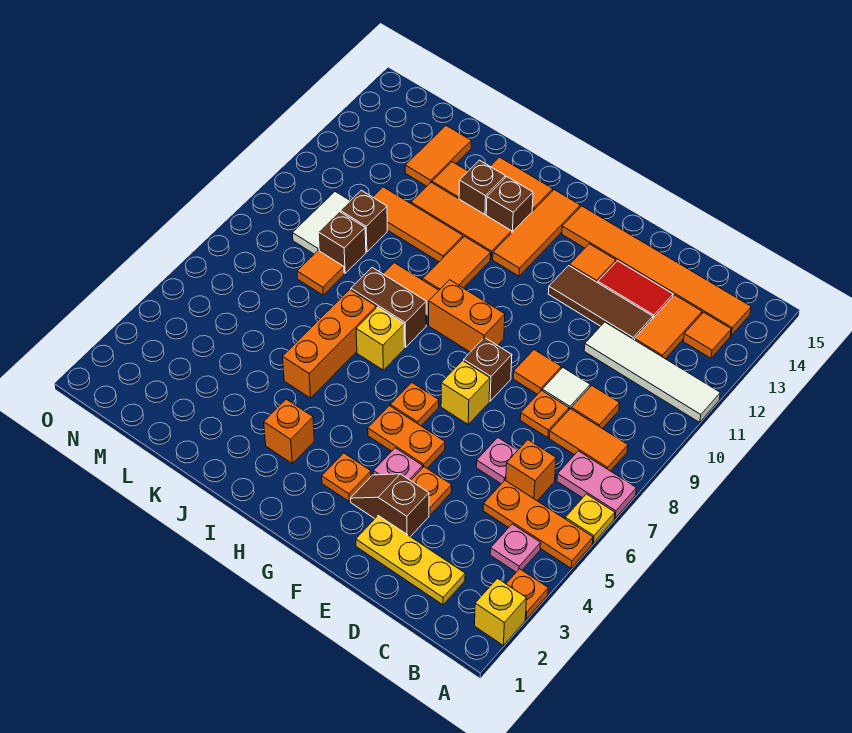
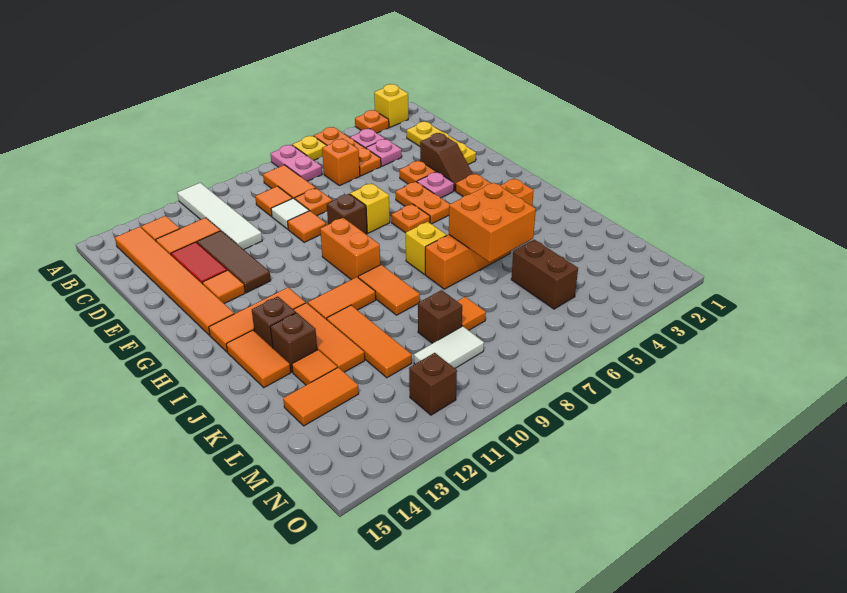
pink plate D6 level 1 -> pink plate C4 level 1
brown brick I8:J8 level 1 -> brown brick L5:M5 level 1
none -> orange brick J5:K6 level 2
brown brick L10 level 1 -> brown brick N11 level 1

